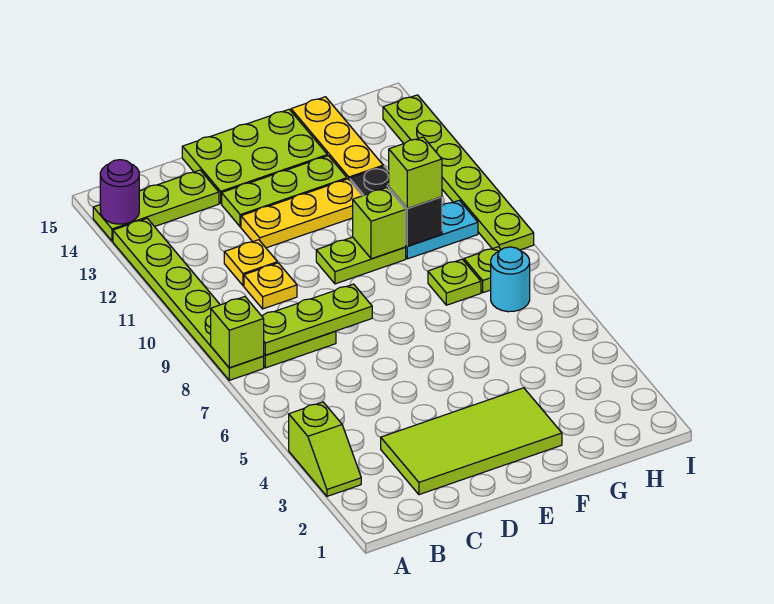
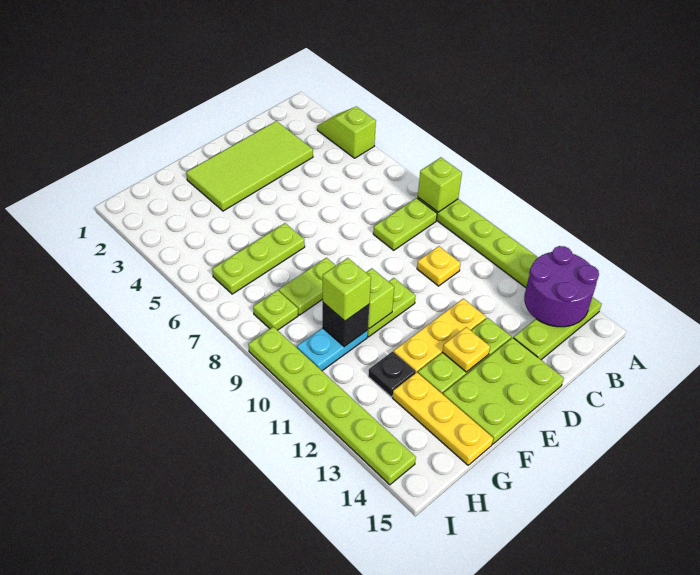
purple round brick A14 level 2 -> purple round brick A13:B14 level 2
lime plate B8:D8 level 2 -> lime plate F6:H6 level 1
yellow plate C11 level 1 -> yellow plate E13 level 2
lime plate G8 level 1 -> lime plate F8:G8 level 1
cyan round brick H7 level 1 -> none

